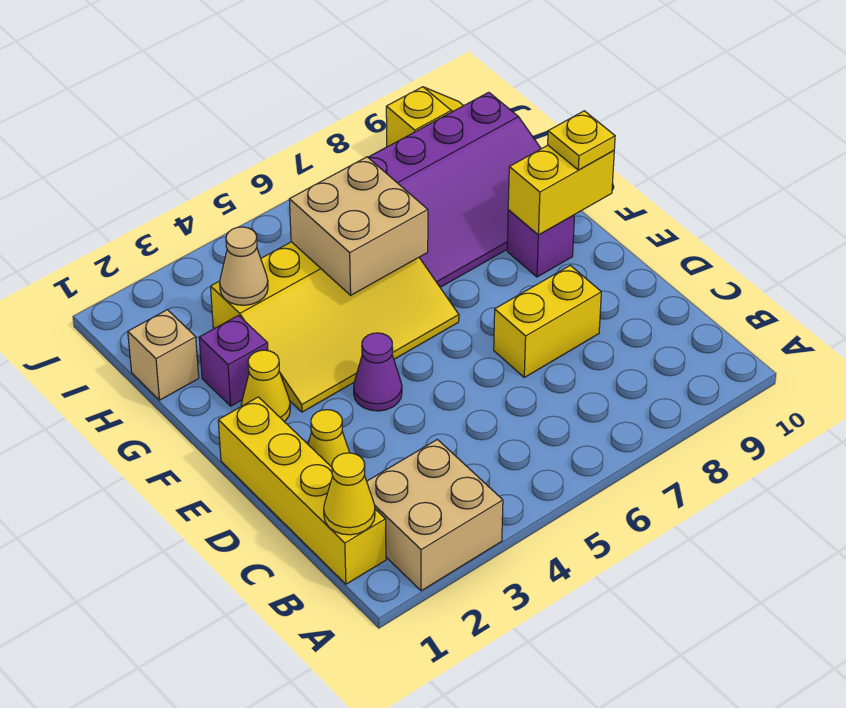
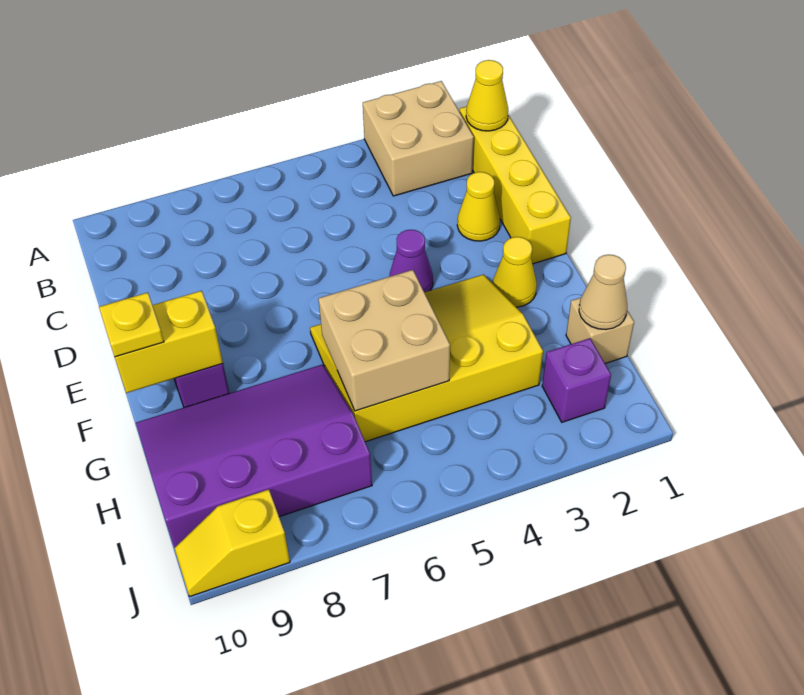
yellow brick D7:D8 level 1 -> none
purple brick G2 level 1 -> purple brick I2 level 1
tan cone H3 level 2 -> tan cone H1 level 2

